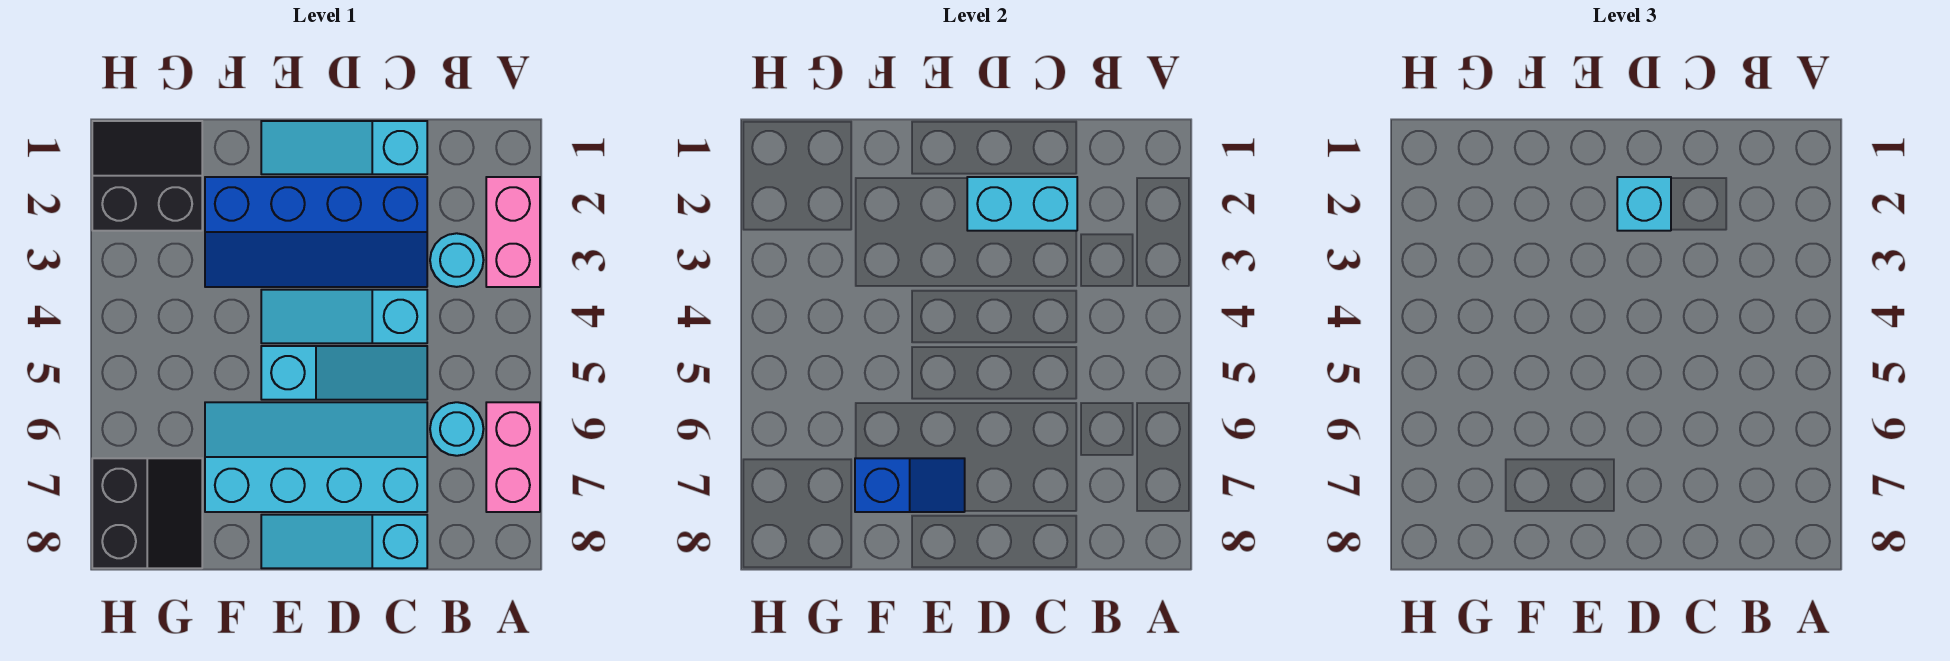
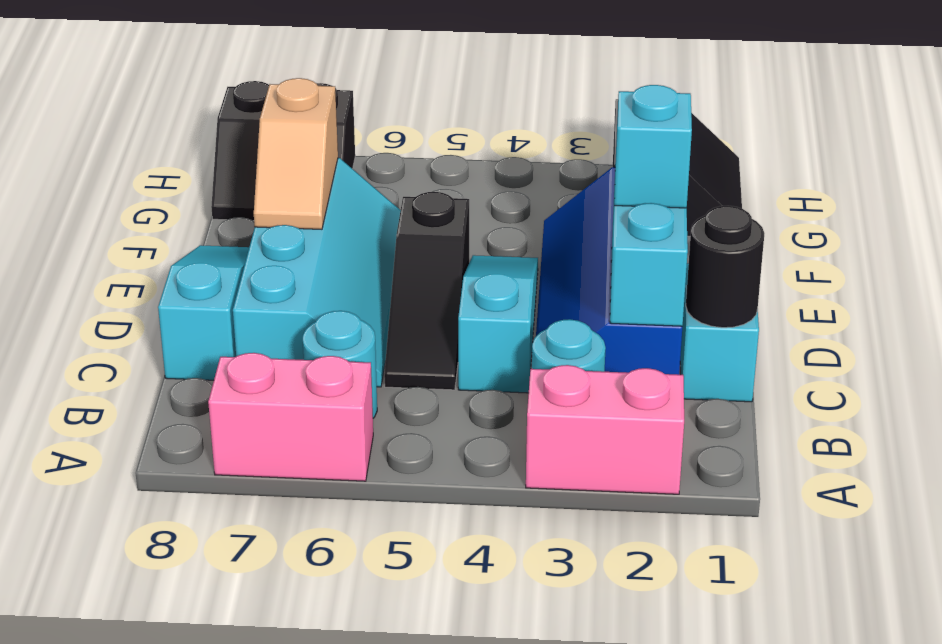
none -> black round brick C1 level 2
cyan slope C5:E5 level 1 top E -> black slope C5:E5 level 1 top E
blue slope E7:F7 level 2 top F -> tan slope E7:F7 level 2 top F

